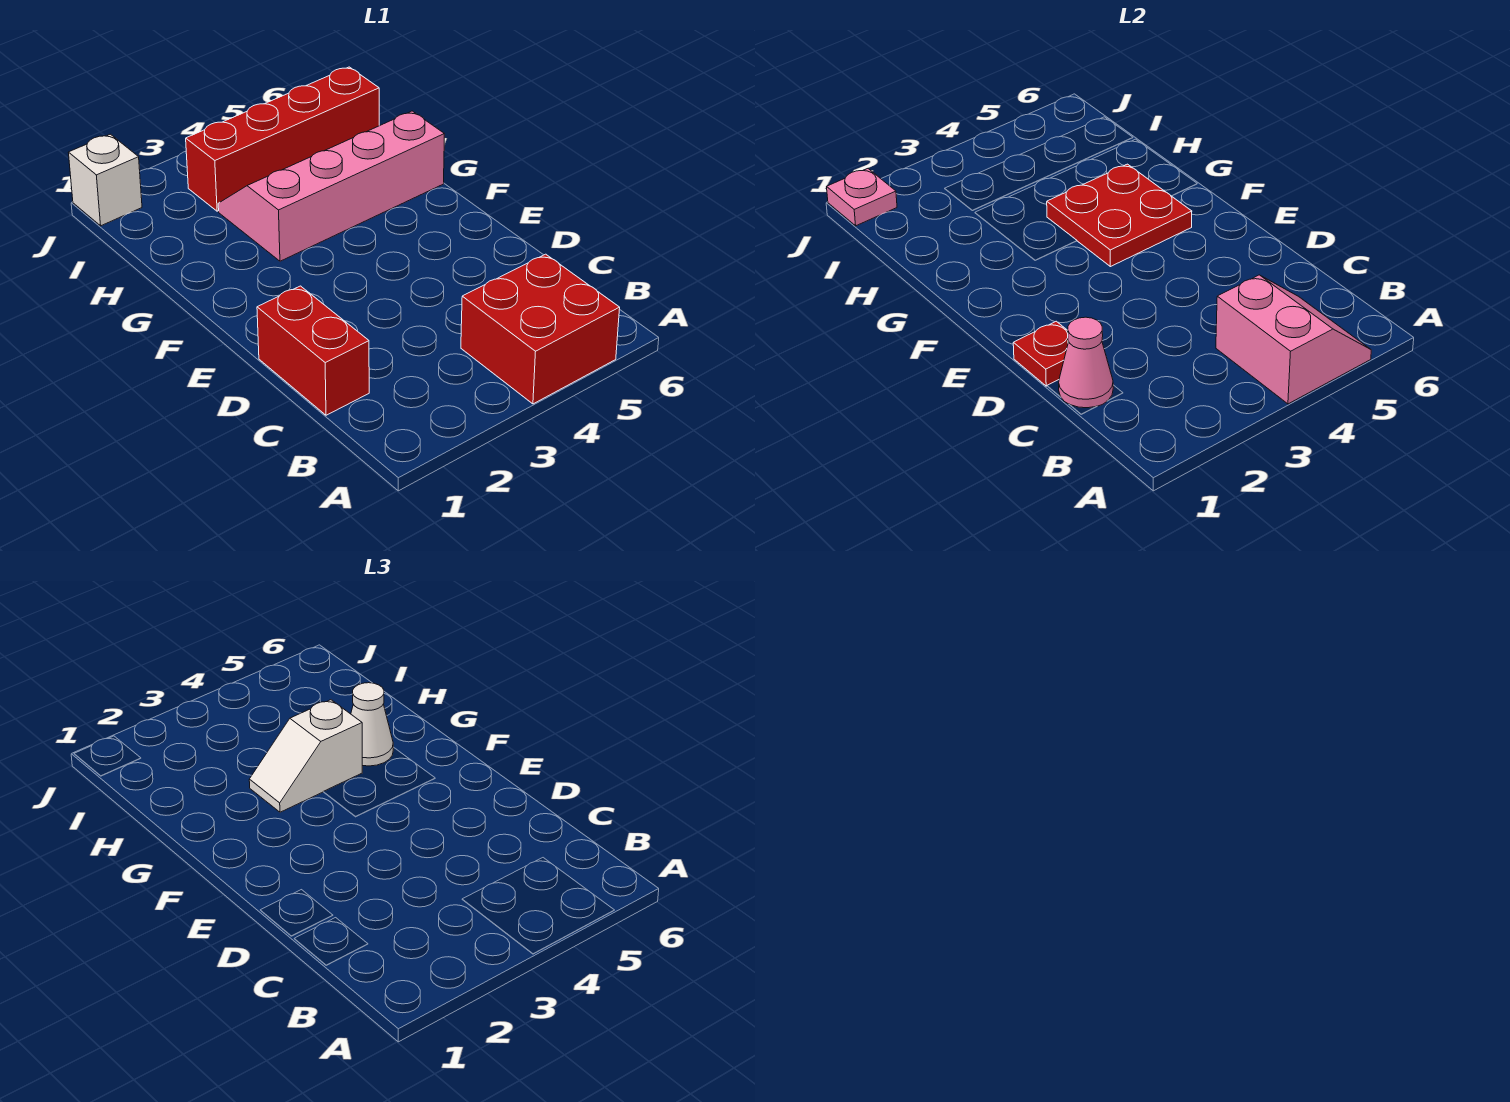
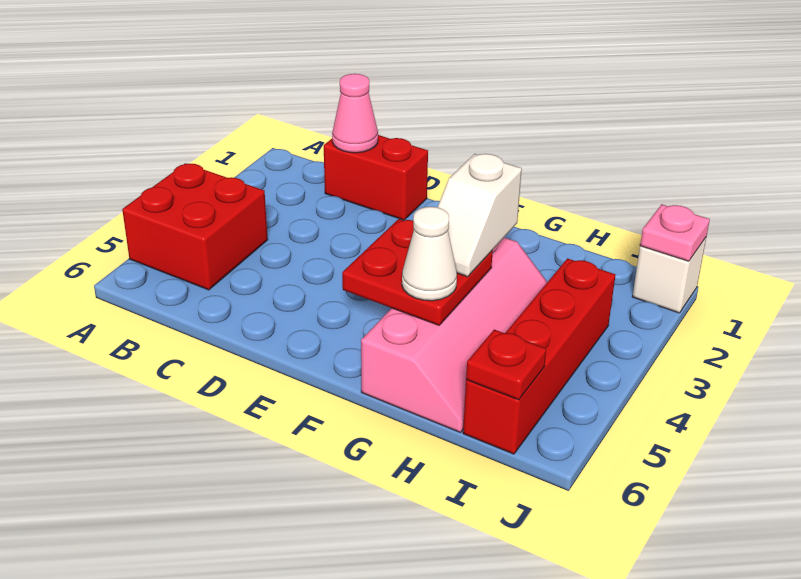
pink slope A4:B5 level 2 top 4 -> none
red plate D1 level 2 -> red plate I6 level 2
white slope G3:G4 level 3 top 4 -> white slope G3:G4 level 3 top 3

